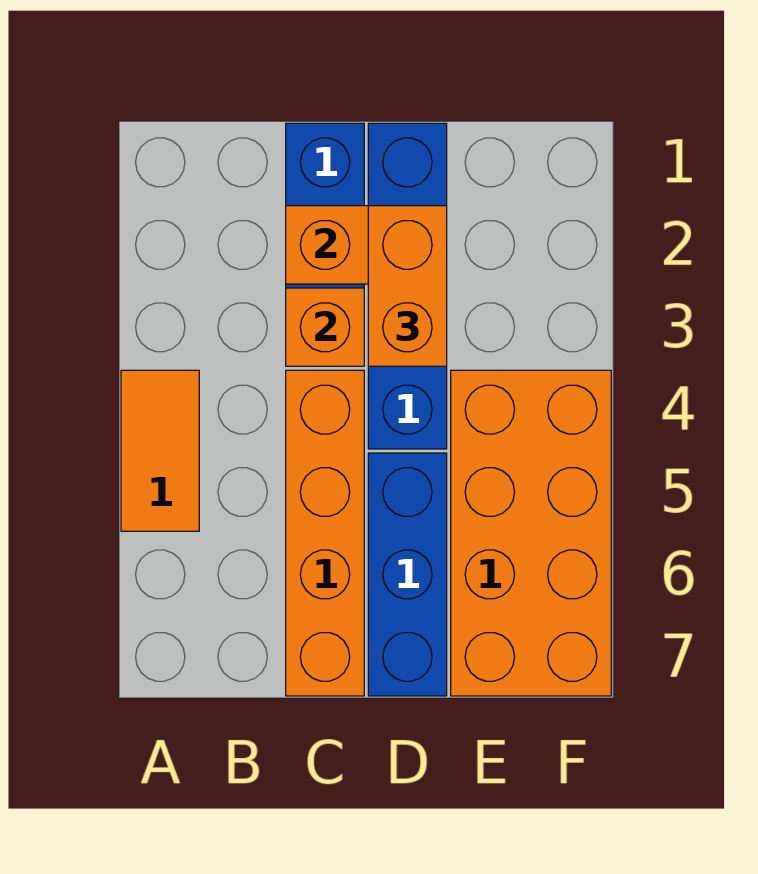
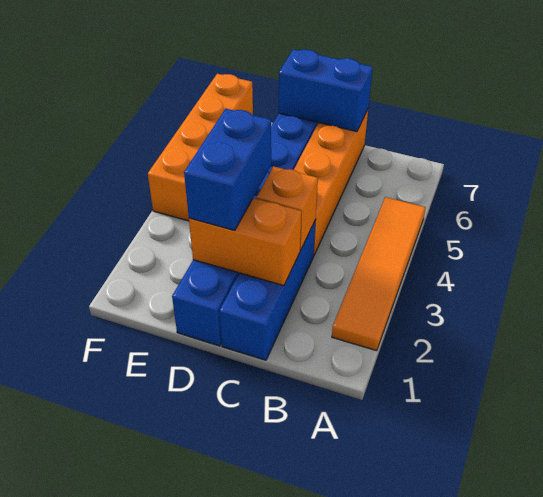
orange tile A4:A5 level 1 -> orange tile A2:A5 level 1
none -> blue brick C7:D7 level 2
orange brick D2:D3 level 3 -> blue brick D2:D3 level 3
orange brick E4:F7 level 1 -> orange brick F4:F7 level 1

